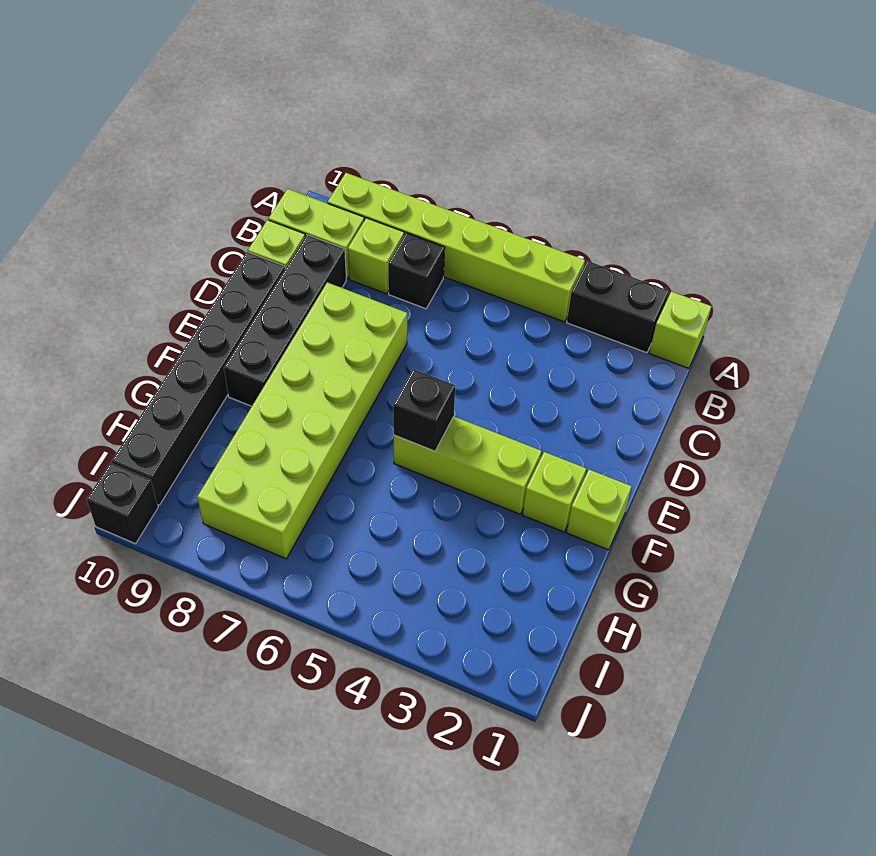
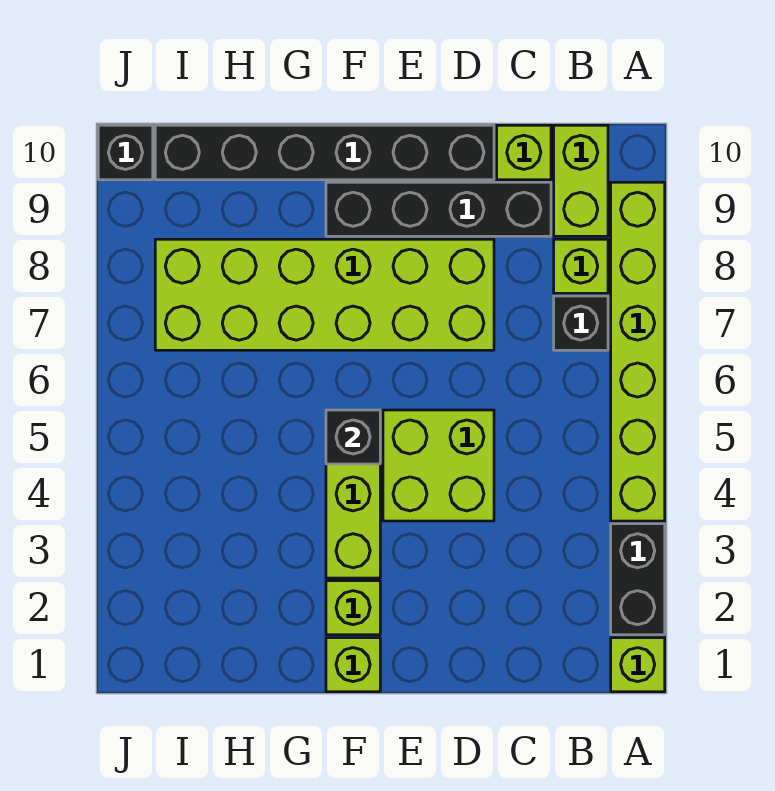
none -> lime brick D4:E5 level 1

